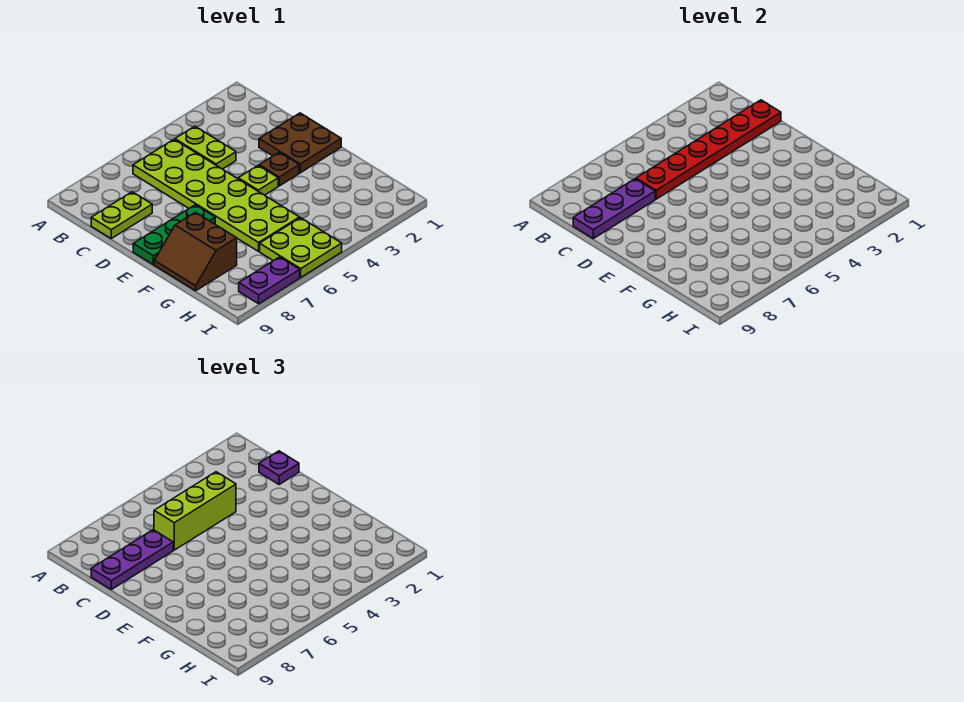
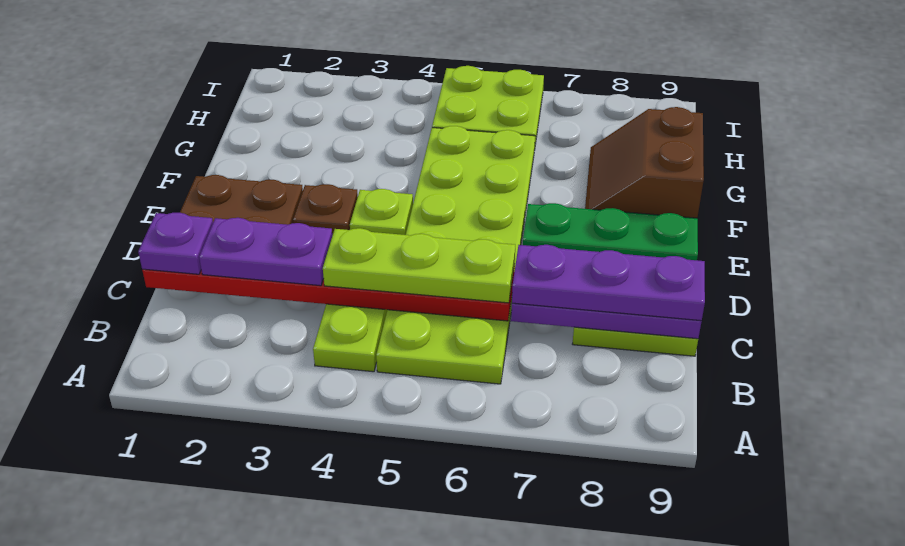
lime brick C4:C6 level 3 -> lime plate C4:C6 level 3
brown slope F8:G9 level 1 top 8 -> brown slope F8:G9 level 1 top 9
purple plate I7:I8 level 1 -> purple plate C2:C3 level 3

